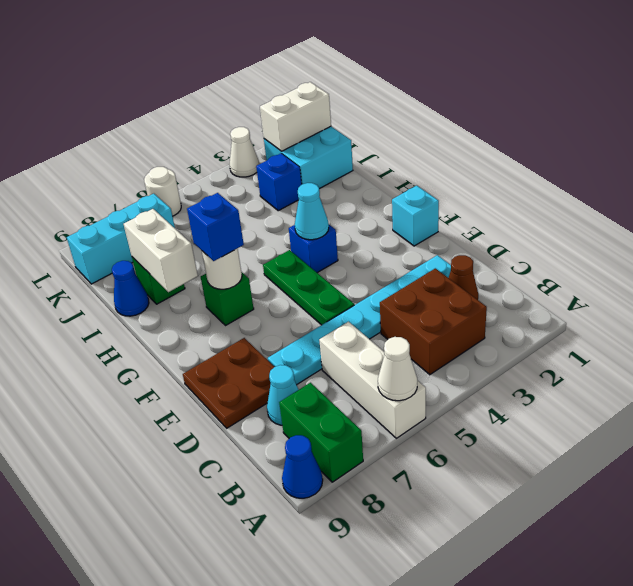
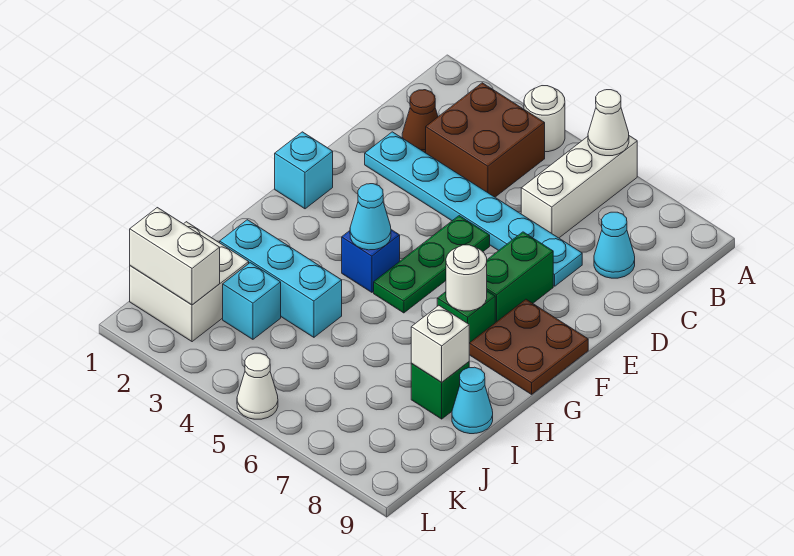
green brick A8:B8 level 1 -> green brick E7:F7 level 1
blue cone A9 level 1 -> none
brown plate D8:E9 level 1 -> brown plate F8:G9 level 1
blue brick G7 level 3 -> none
white brick H8:I8 level 2 -> white brick I8 level 2
blue cone I9 level 1 -> cyan cone I9 level 1
cyan brick J1:K2 level 1 -> white brick J1:K2 level 1
blue brick J3 level 1 -> cyan brick J3 level 1
cyan brick K7:K9 level 1 -> cyan brick I2:I4 level 1
white cone L3 level 1 -> white cone L5 level 1
white round brick L6 level 1 -> white round brick A4 level 1

